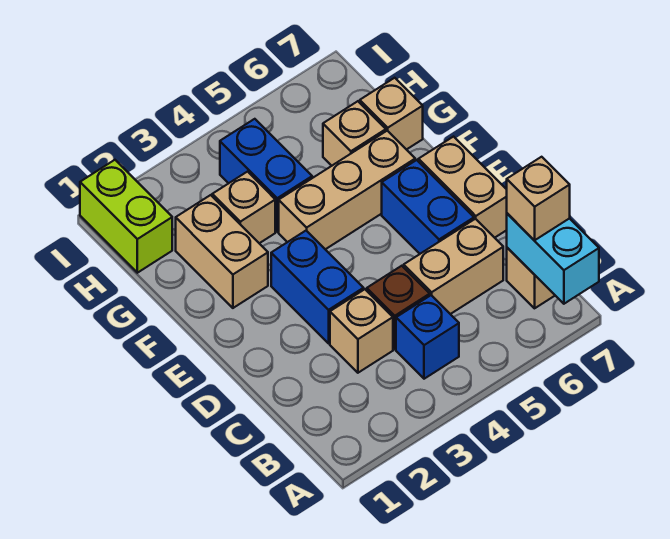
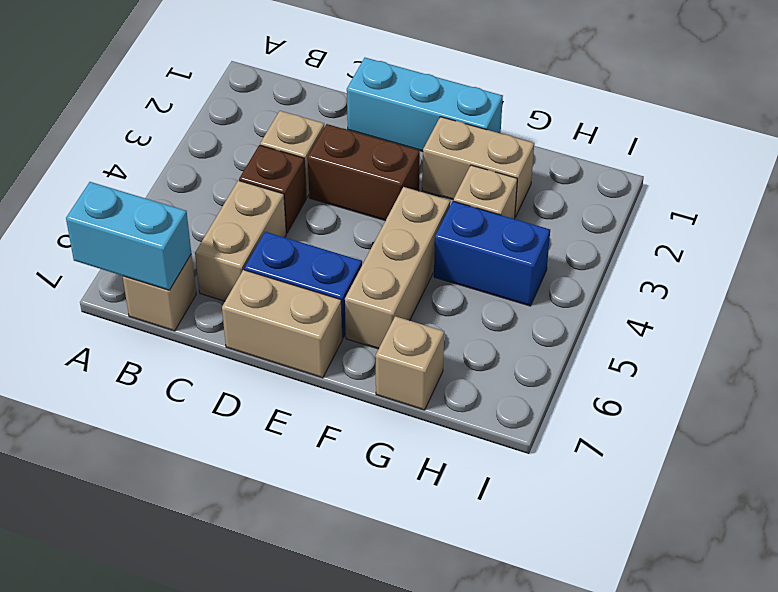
blue brick B4 level 1 -> none
tan brick B7 level 3 -> none
none -> cyan brick D1:F1 level 1
blue brick D3:E3 level 1 -> brown brick D3:E3 level 1
tan brick G6 level 1 -> none
lime brick H1:I1 level 1 -> none

